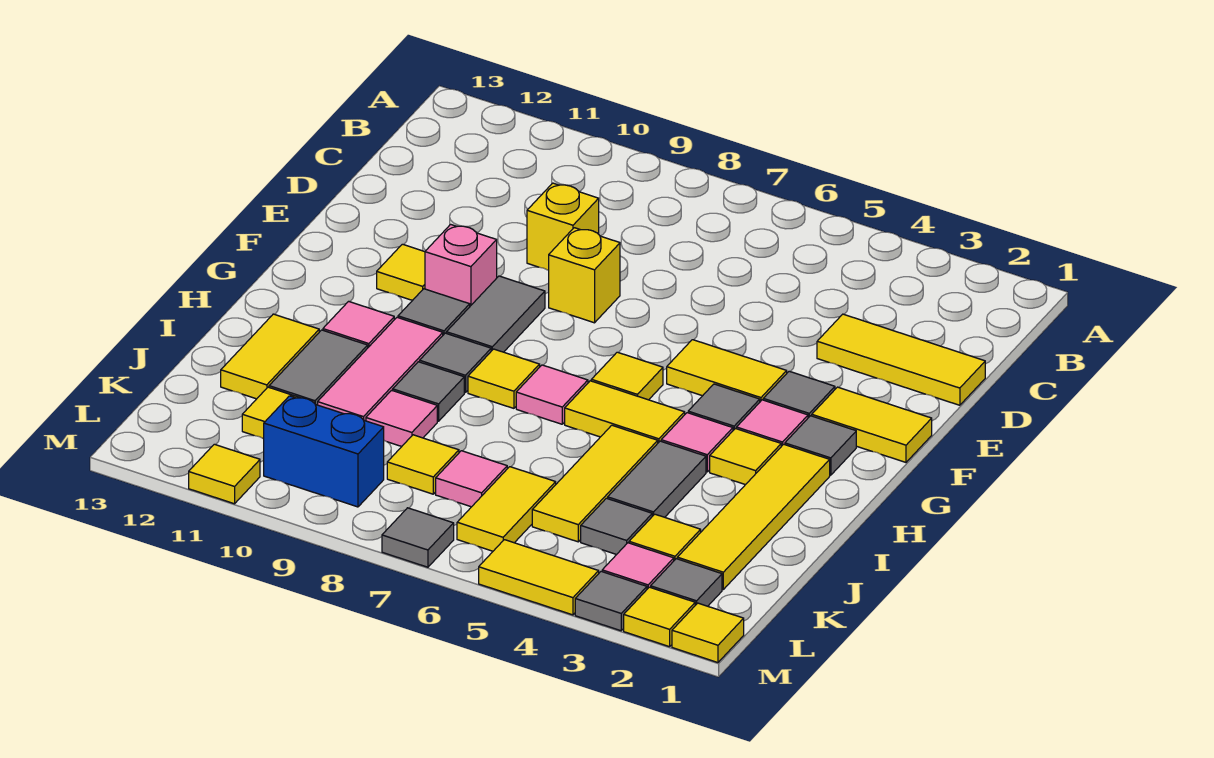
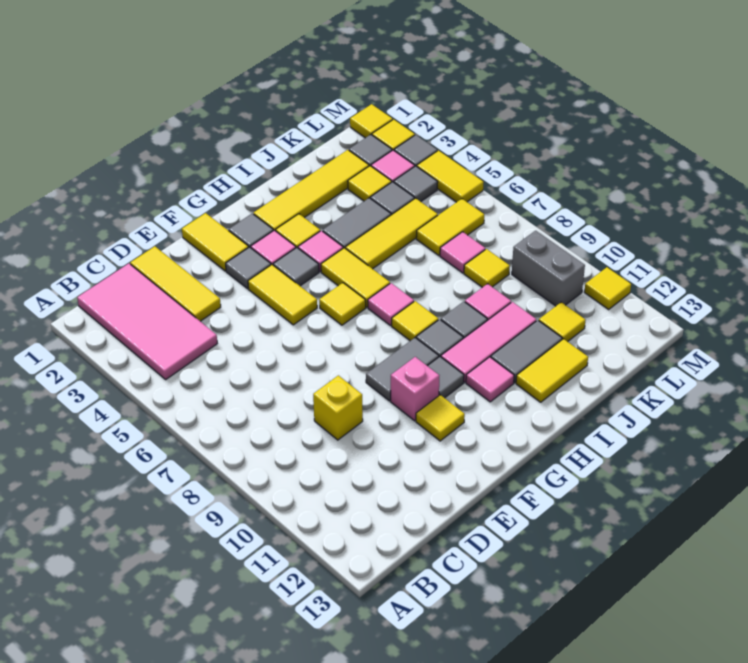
none -> pink tile B1:C4 level 1
yellow brick E8 level 1 -> none
blue brick L9:L10 level 1 -> grey brick L9:L10 level 1
grey tile M7 level 1 -> grey tile L4 level 1

